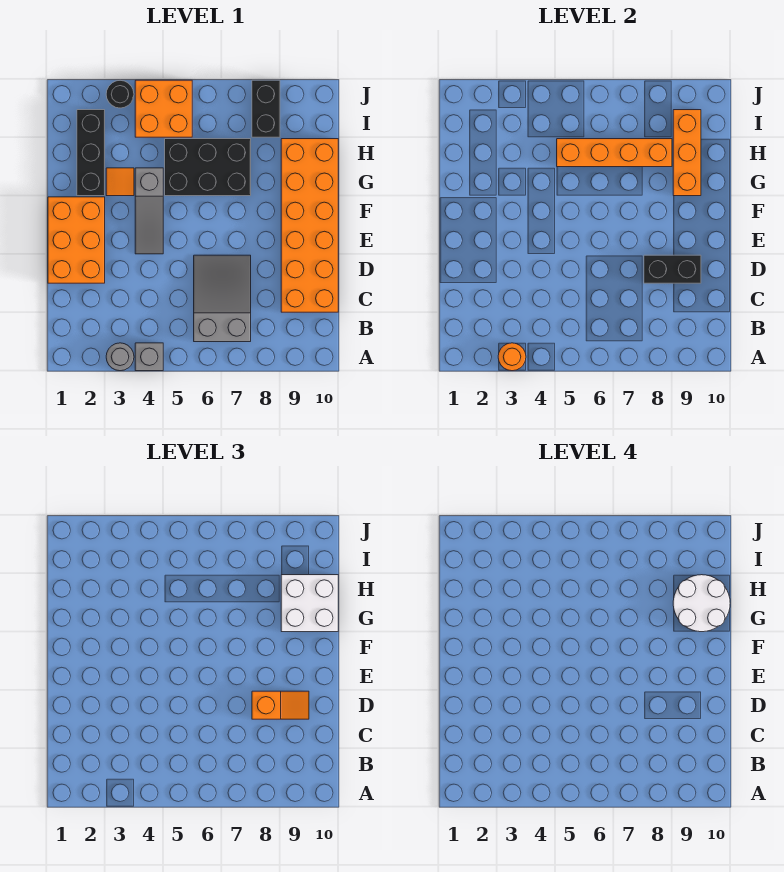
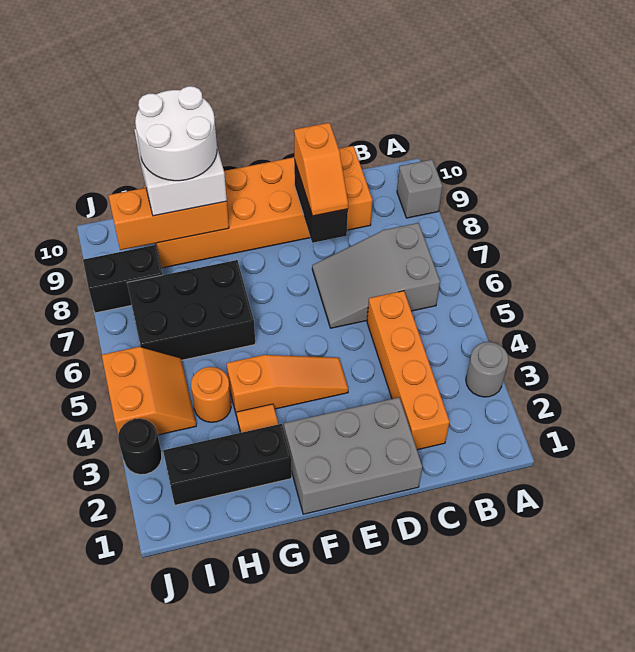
orange round brick A3 level 2 -> orange round brick H4 level 1
grey brick A4 level 1 -> grey brick A9 level 1
orange brick D1:F2 level 1 -> grey brick D1:F2 level 1
orange slope D8:D9 level 3 top 8 -> orange slope D8:D9 level 3 top 9
grey slope E4:G4 level 1 top G -> orange slope E4:G4 level 1 top G
black brick G5:H7 level 1 -> black brick G6:I7 level 1
orange brick H5:H8 level 2 -> orange brick C2:C5 level 1
orange brick I4:J5 level 1 -> orange slope I4:J5 level 1 top J

